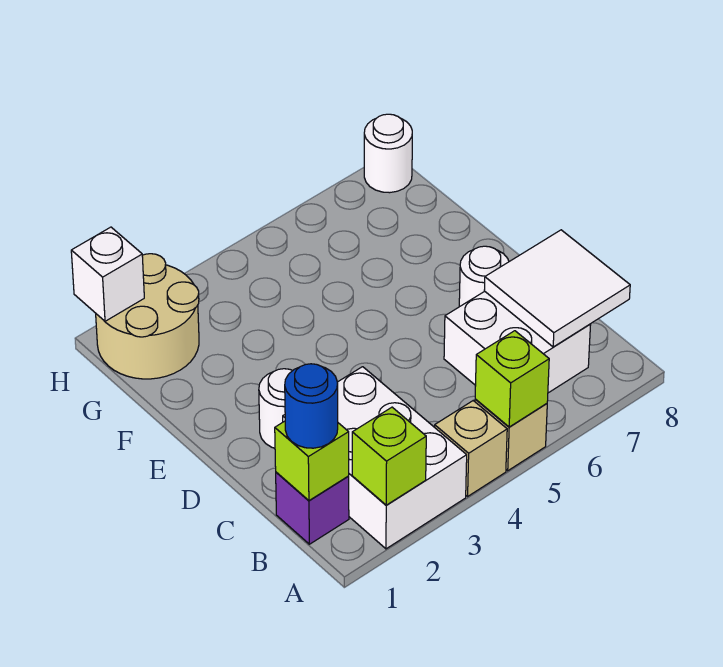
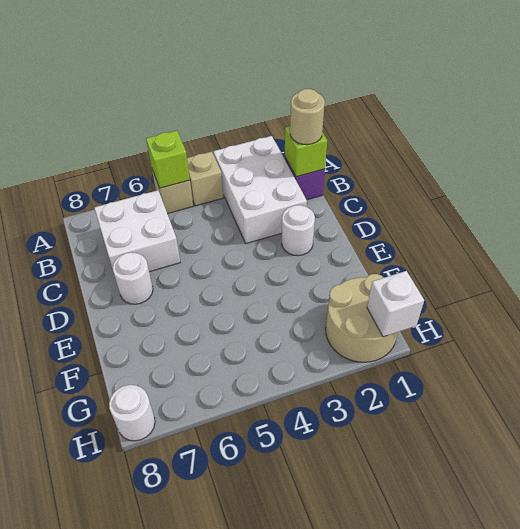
lime brick A2 level 2 -> none
blue round brick B1 level 3 -> tan round brick B1 level 3
white tile B7:C8 level 2 -> none

